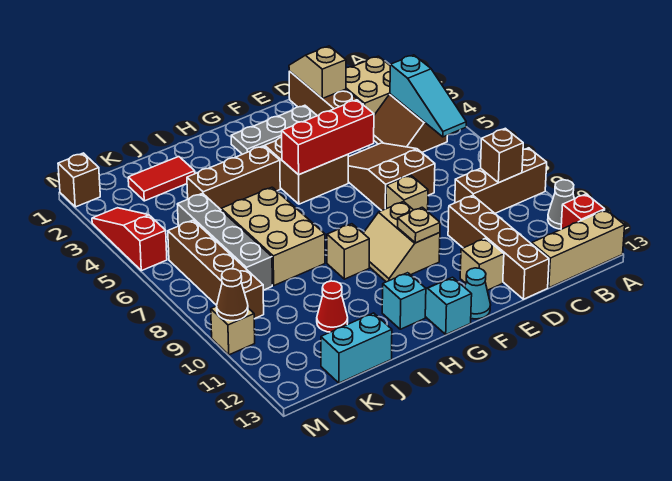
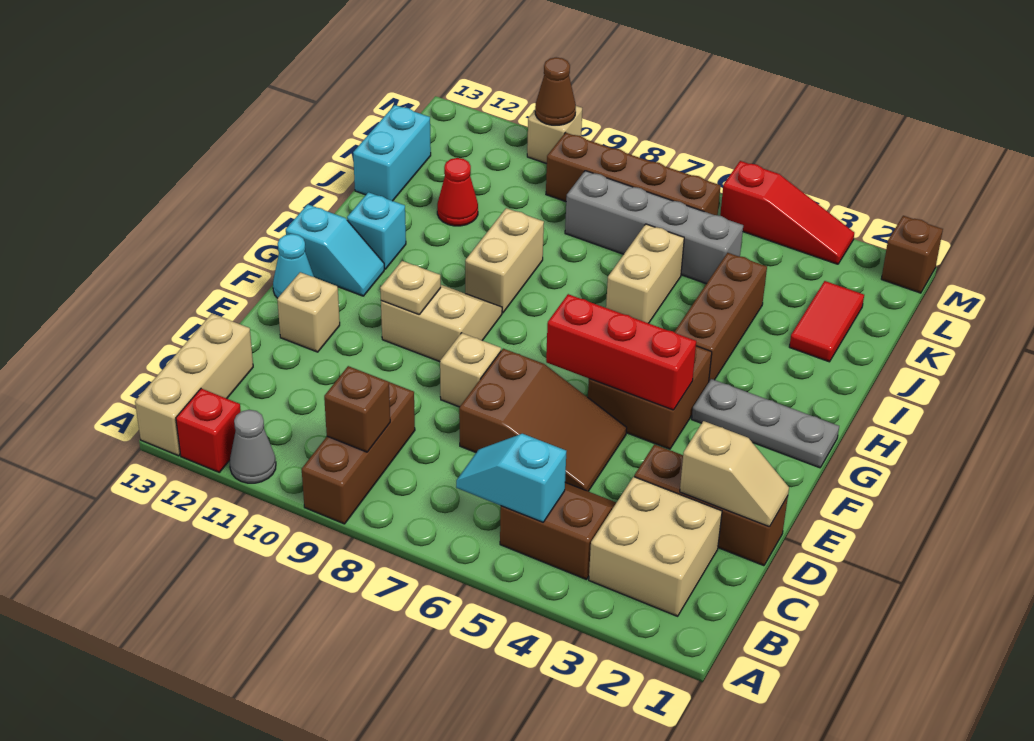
cyan slope B4:B6 level 2 top 4 -> cyan slope B5:B6 level 2 top 5
brown brick D10:D13 level 1 -> none
grey plate E2:G2 level 1 -> grey plate G1:G3 level 1
red brick E5:G5 level 2 -> red brick F4:F6 level 2
tan brick H9 level 1 -> tan brick H9:I9 level 1
tan brick I6:J8 level 1 -> tan brick I6:J6 level 1

